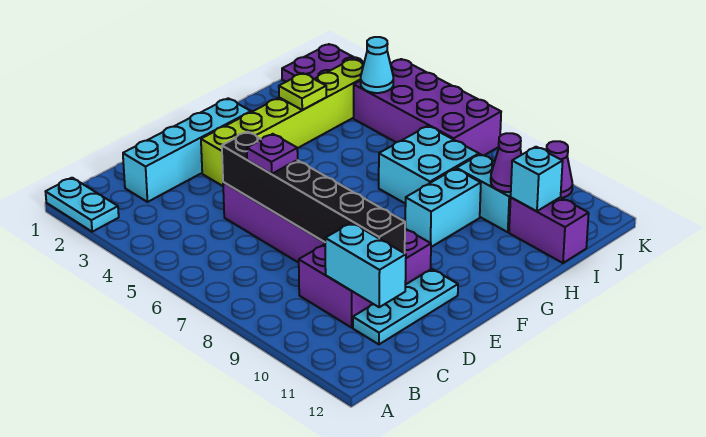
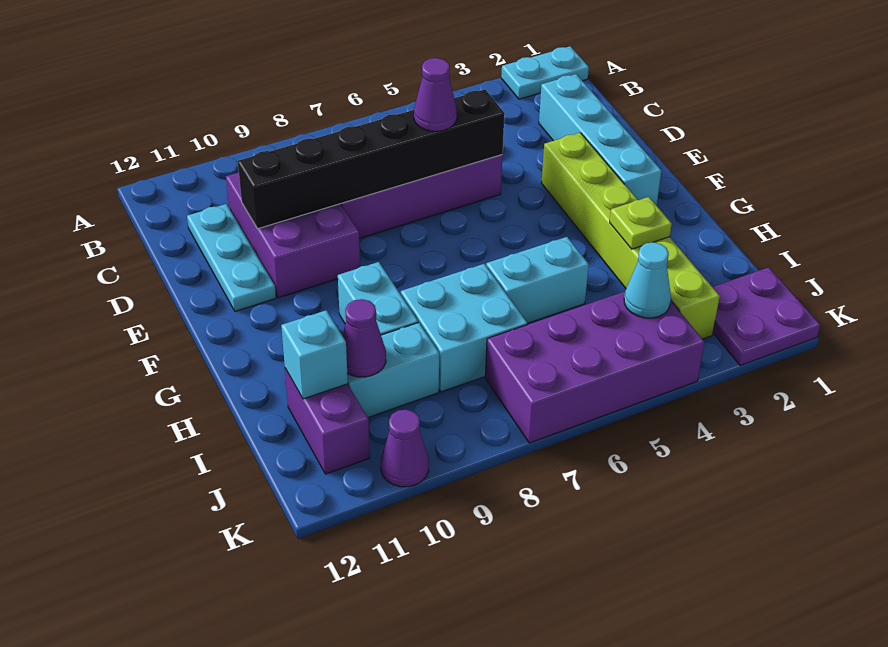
cyan brick C10:C11 level 2 -> cyan brick H5:H6 level 1
purple plate D6 level 3 -> purple cone D6 level 3
purple brick I11:I12 level 1 -> purple brick I11:J11 level 1

